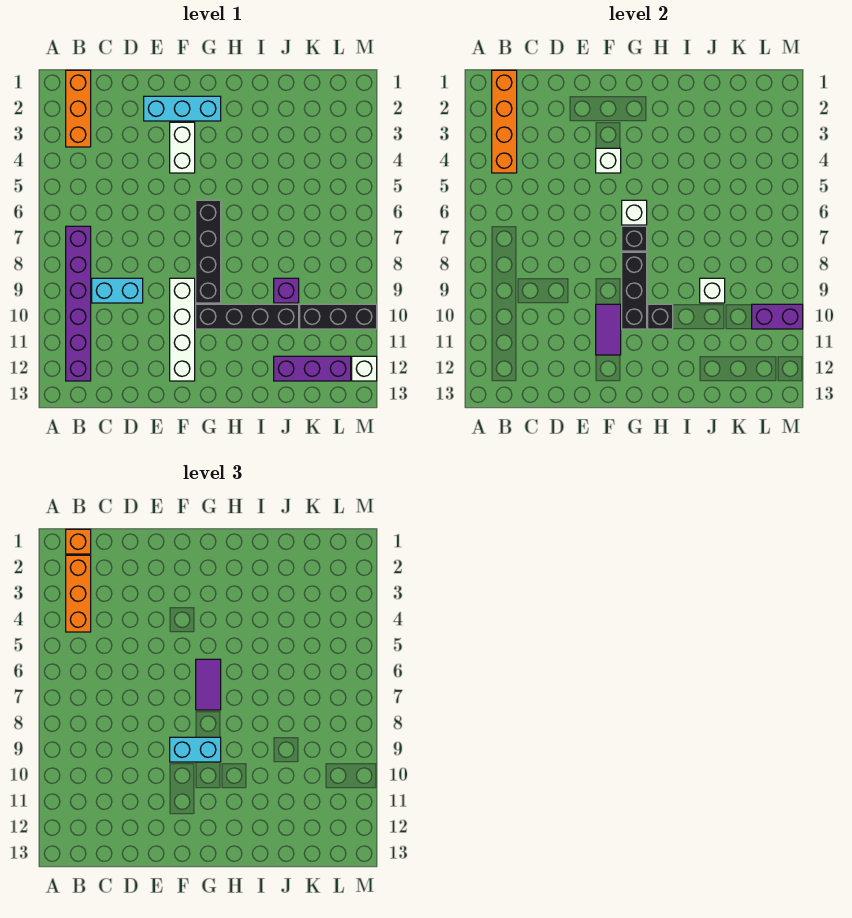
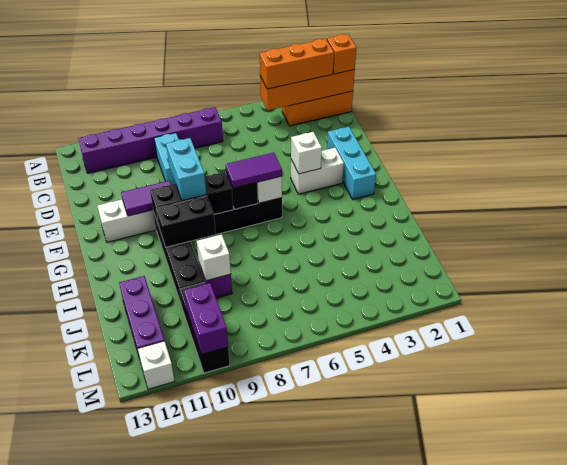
black brick H10 level 2 -> black brick H9:H10 level 2

